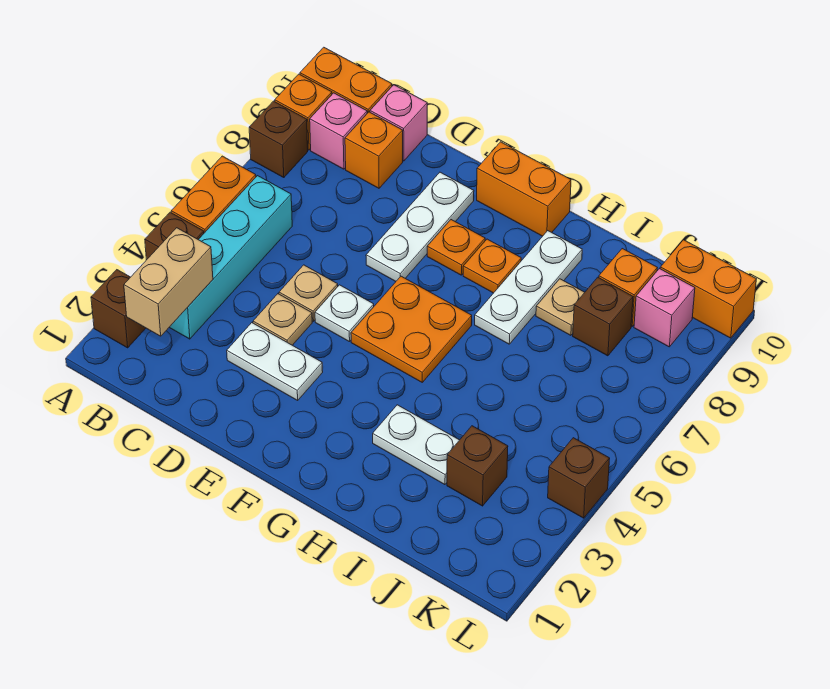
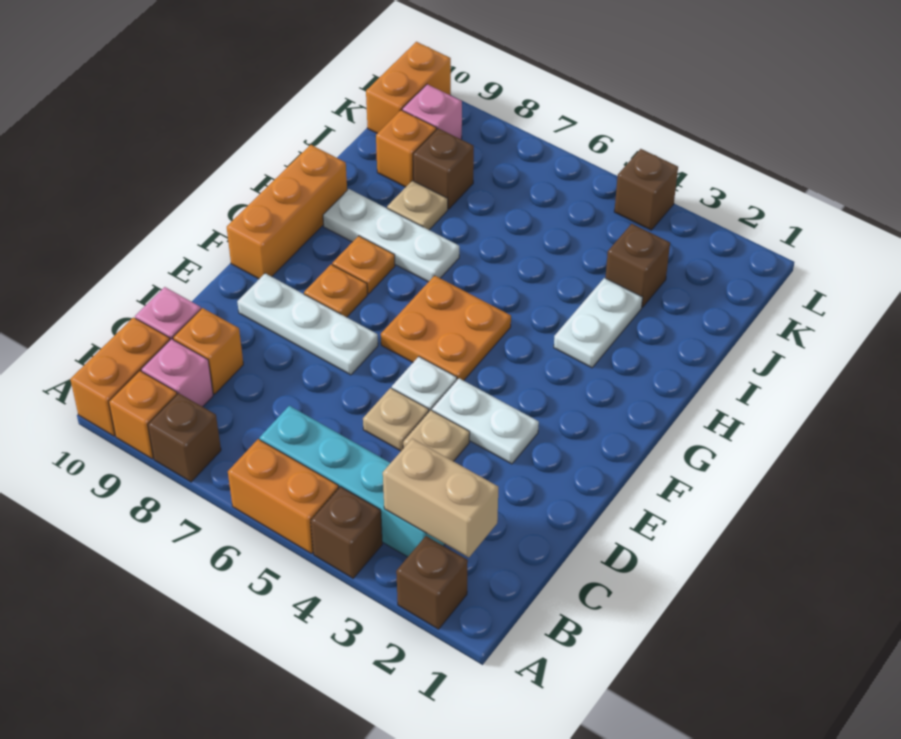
white plate D3:E3 level 1 -> white plate E3:E4 level 1
orange brick F10:G10 level 1 -> orange brick F10:H10 level 1

